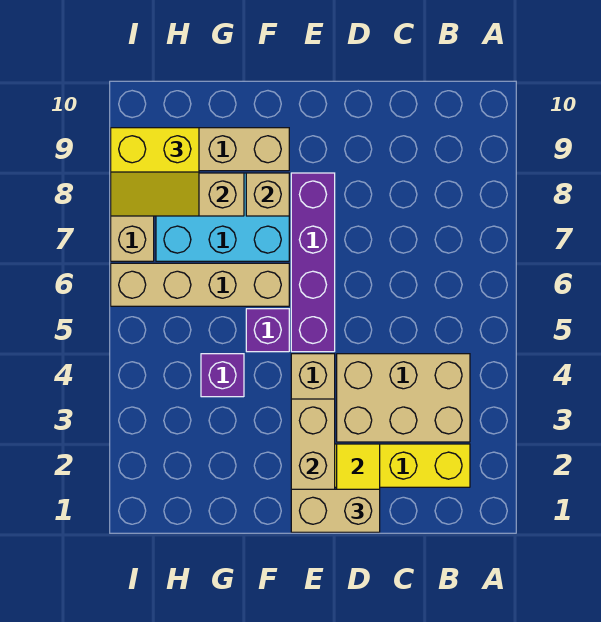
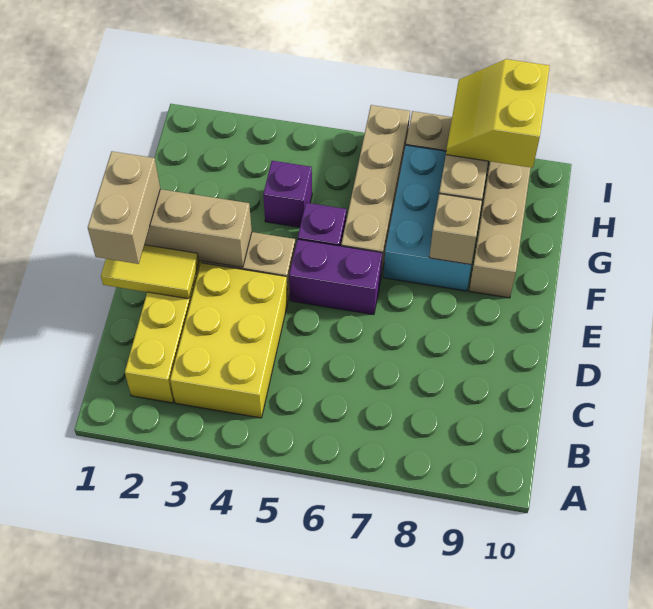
tan brick B3:D4 level 1 -> yellow brick B3:D4 level 1
purple brick E5:E8 level 1 -> purple brick E5:E6 level 1

